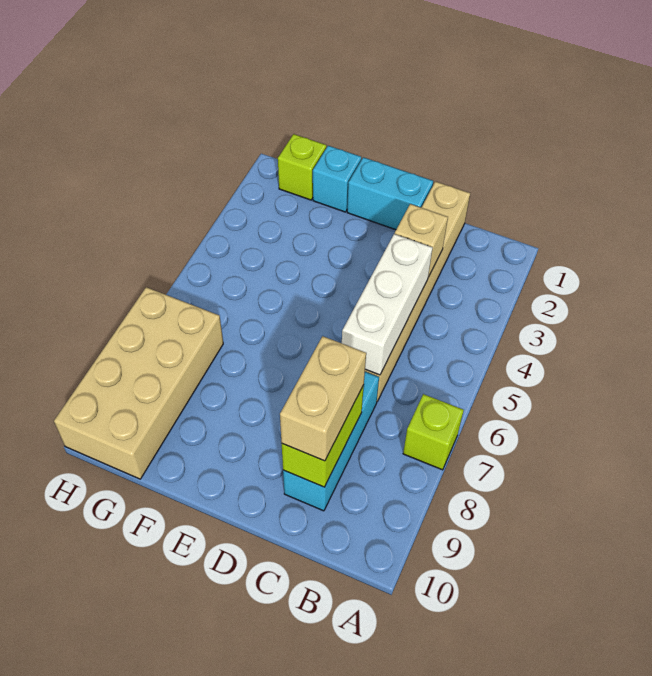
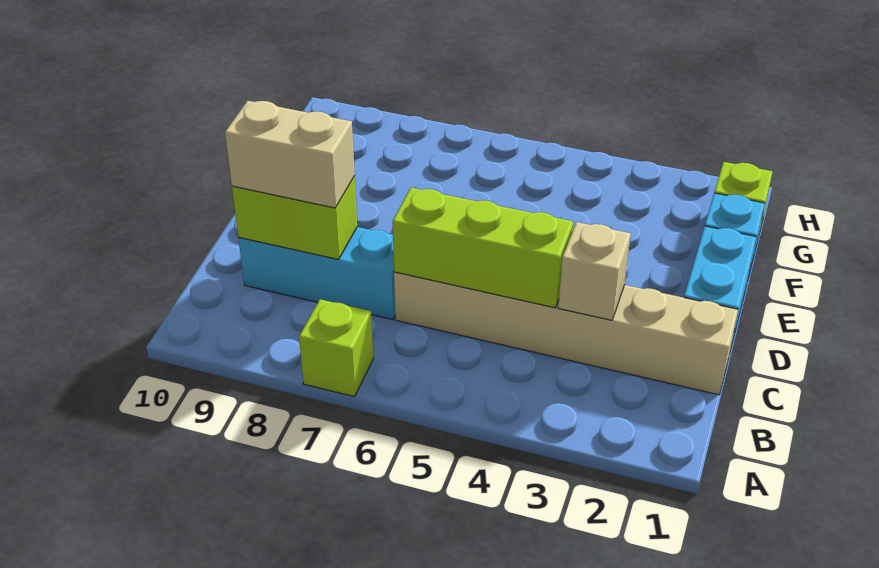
white brick C4:C6 level 2 -> lime brick C4:C6 level 2
tan brick G7:H10 level 1 -> none

